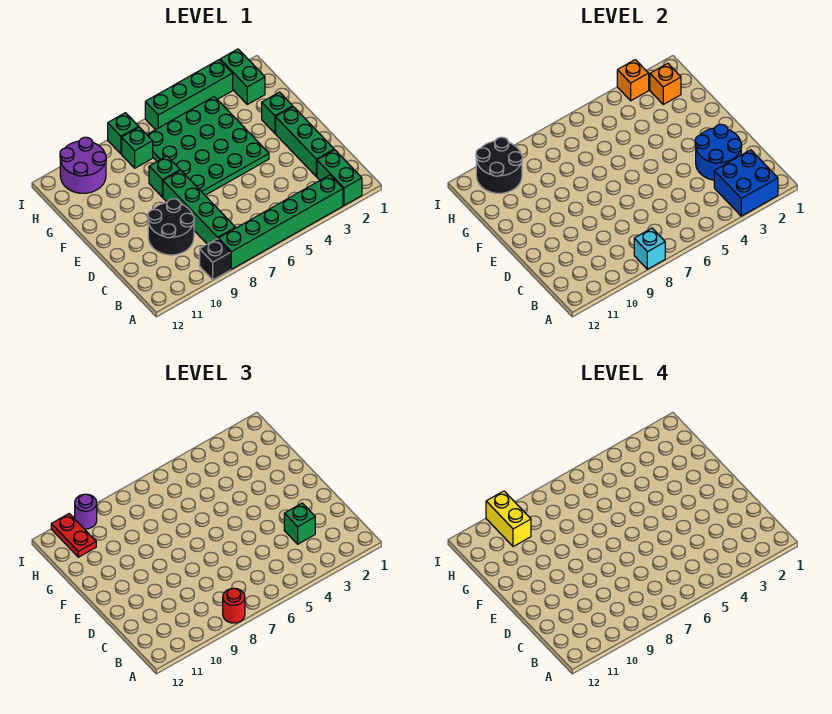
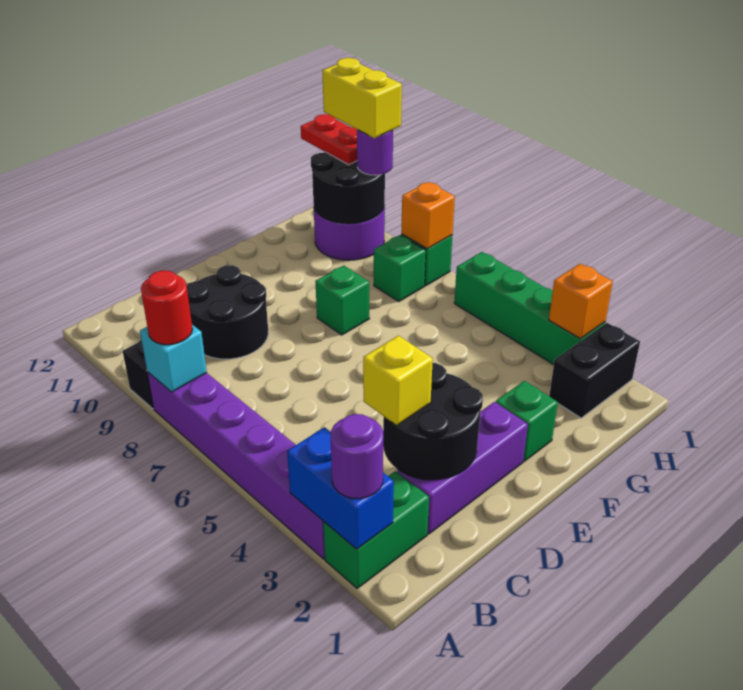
blue brick A2:B3 level 2 -> blue brick A2:A3 level 2
none -> purple round brick A2 level 3
green brick A3:A8 level 1 -> purple brick A3:A8 level 1
green brick B8:E8 level 1 -> none
green brick C2:E2 level 1 -> purple brick C2:E2 level 1
blue round brick C2:D3 level 2 -> black round brick C2:D3 level 2
green brick C3 level 3 -> yellow brick C3 level 3
green plate E4:H7 level 1 -> none
green brick H2:I2 level 1 -> black brick H2:I2 level 1
orange brick H2 level 2 -> orange brick I8 level 2
yellow brick H10:I10 level 4 -> yellow brick I10:I11 level 4
red plate H11:I11 level 3 -> red plate I11:I12 level 3

